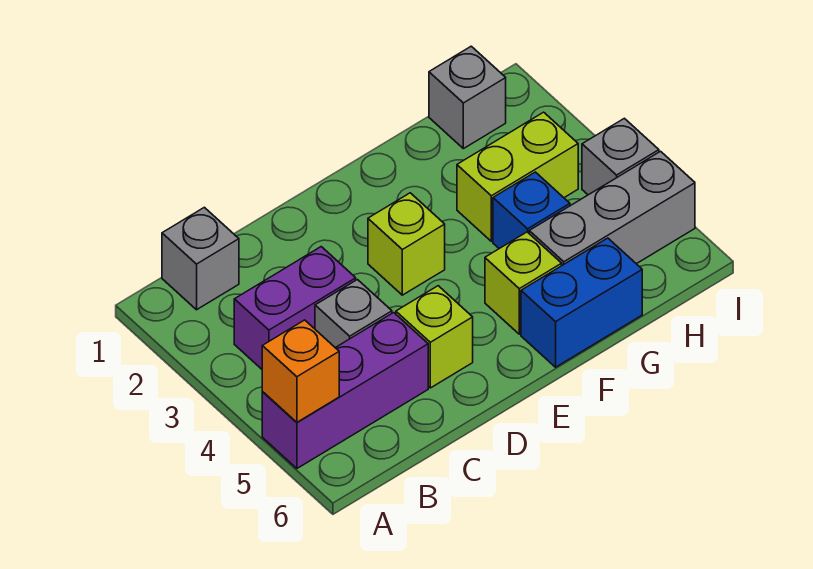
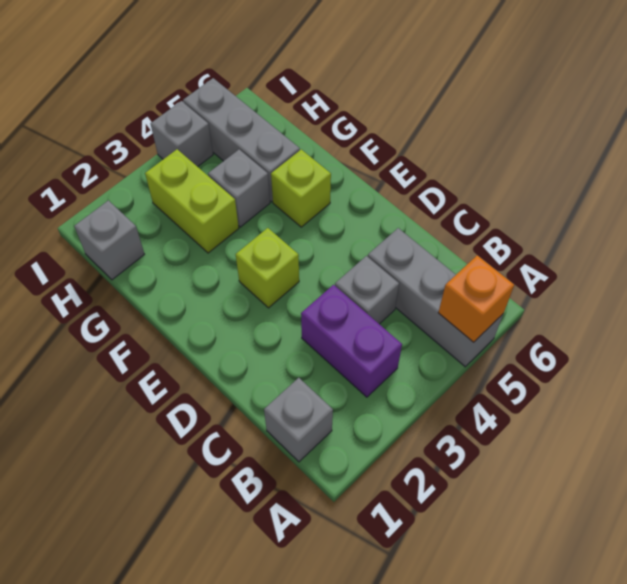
purple brick A5:C5 level 1 -> grey brick A5:C5 level 1
lime brick D5 level 1 -> none
blue brick F6:G6 level 1 -> none
blue brick G4 level 1 -> grey brick G4 level 1

